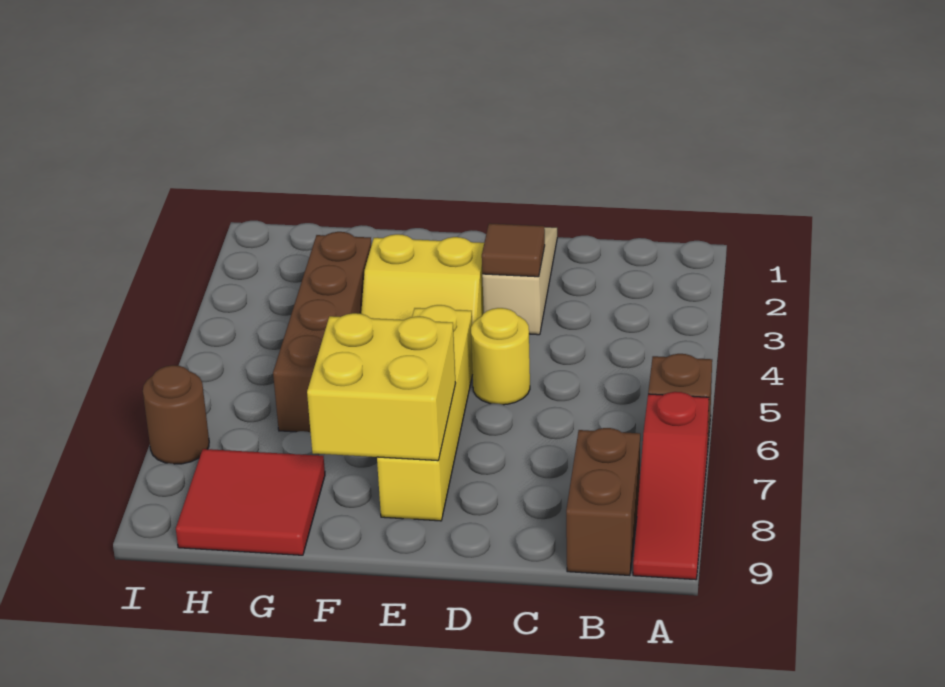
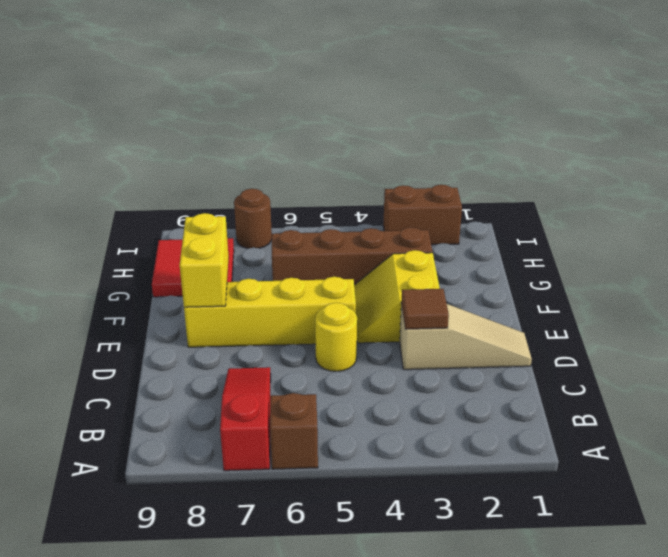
red slope A7:A9 level 1 top 7 -> red slope A7:C7 level 1 top A
brown brick B8:B9 level 1 -> brown brick I2:I3 level 1
yellow brick E7:F8 level 2 -> yellow brick E8:F8 level 2

